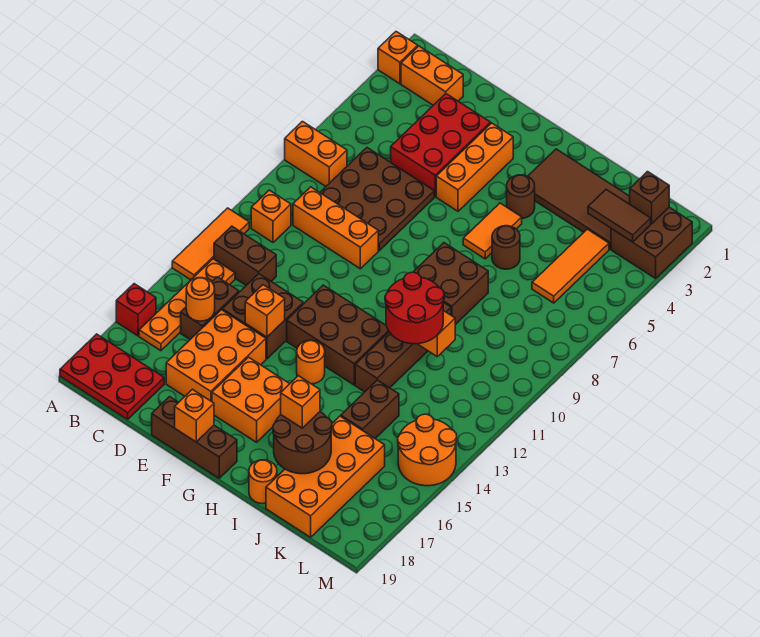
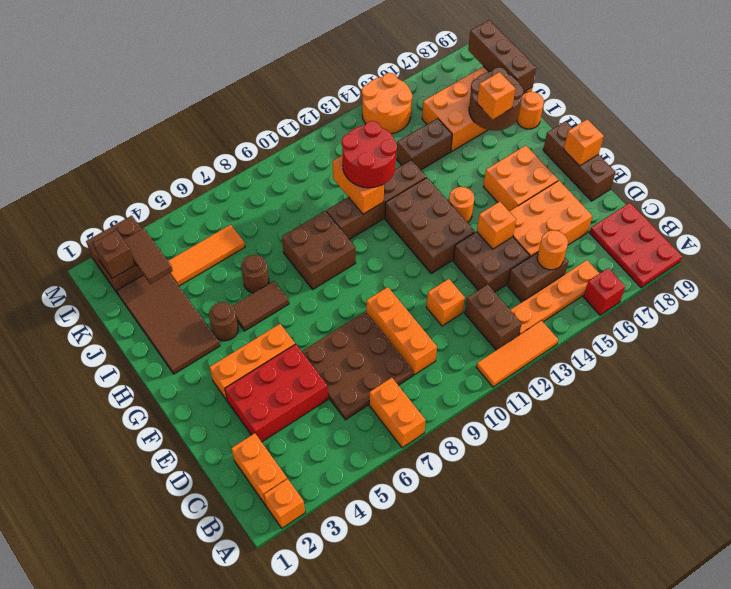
orange brick B10 level 1 -> orange brick D11 level 1
orange tile H5:H6 level 1 -> brown tile H5:H6 level 1
none -> brown brick J19:L19 level 2

